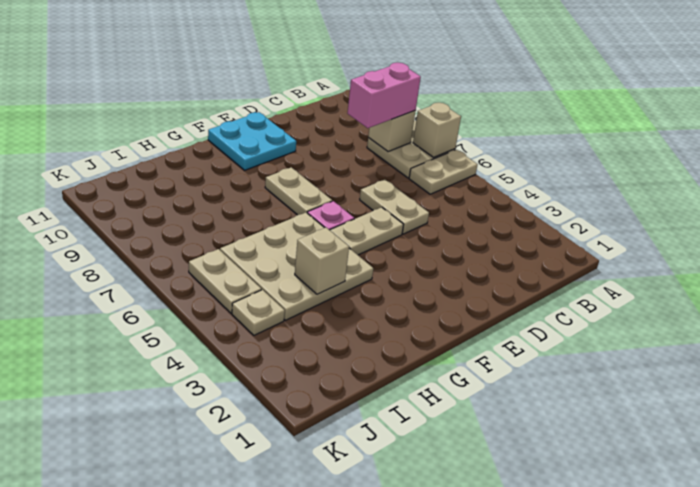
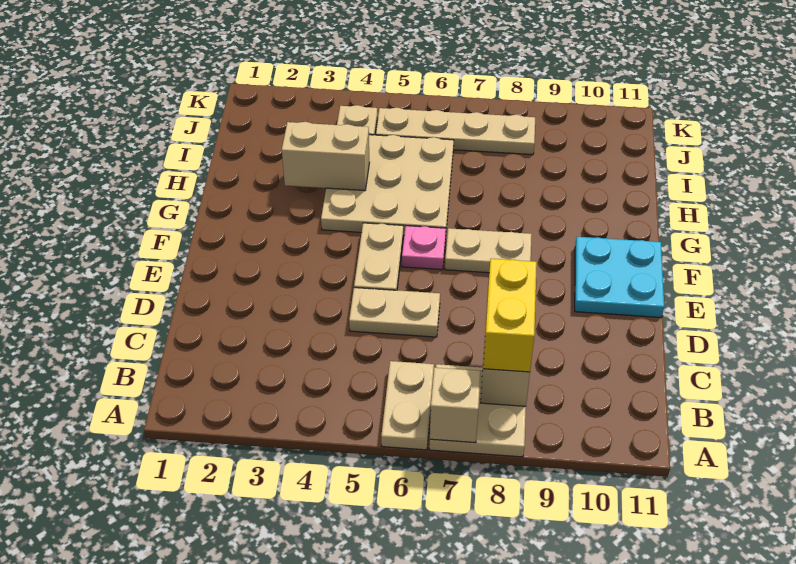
pink brick B8:C8 level 3 -> yellow brick B8:C8 level 3
tan brick H4 level 2 -> tan brick H3:H4 level 2
tan plate J5:J6 level 1 -> tan plate J5:J8 level 1

